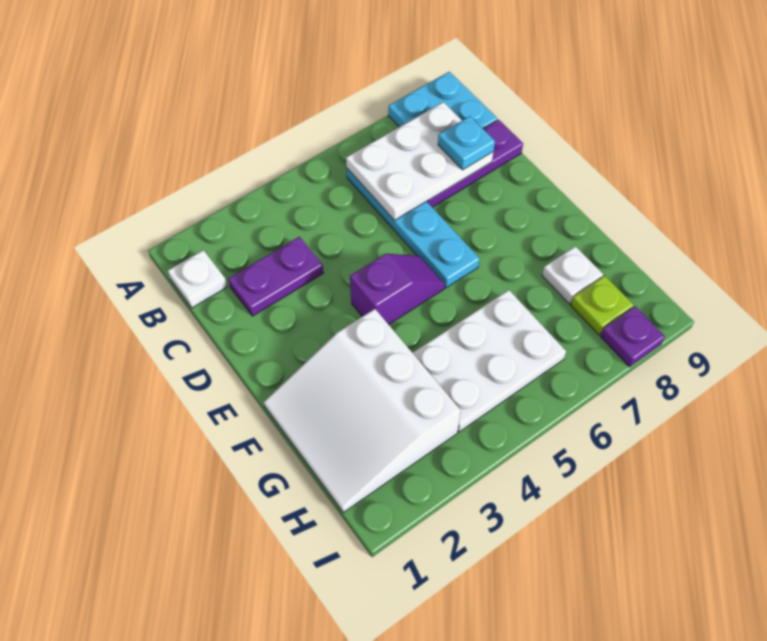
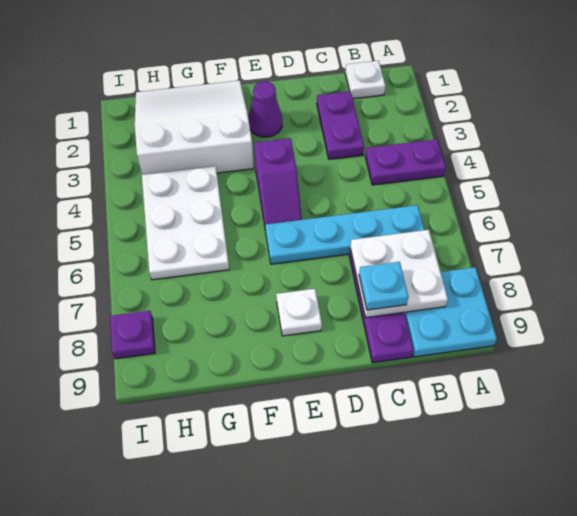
none -> purple plate A4:B4 level 1
white plate B6:C8 level 2 -> white plate B7:C8 level 2
none -> purple cone E2 level 1
white plate G8 level 1 -> white plate E8 level 1
lime plate H8 level 1 -> none

